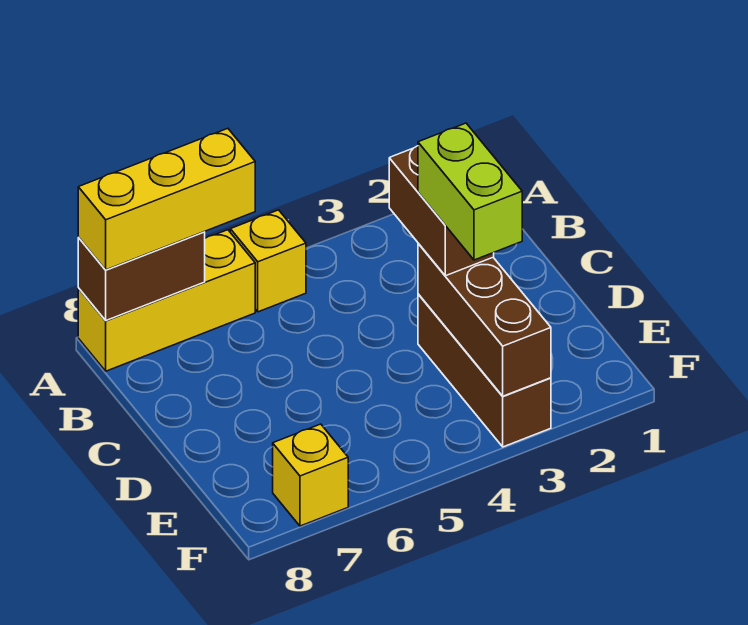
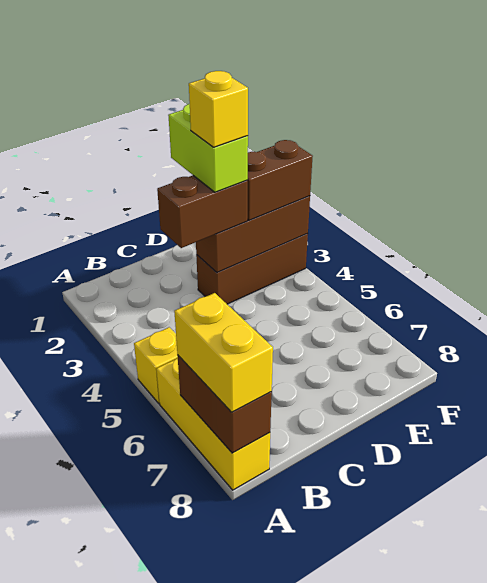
yellow brick A6:A8 level 3 -> yellow brick A7:A8 level 3
lime brick D3:E3 level 4 -> lime brick D2:D3 level 4
none -> brown brick E3:F3 level 3
yellow brick F7 level 1 -> yellow brick D3 level 5

